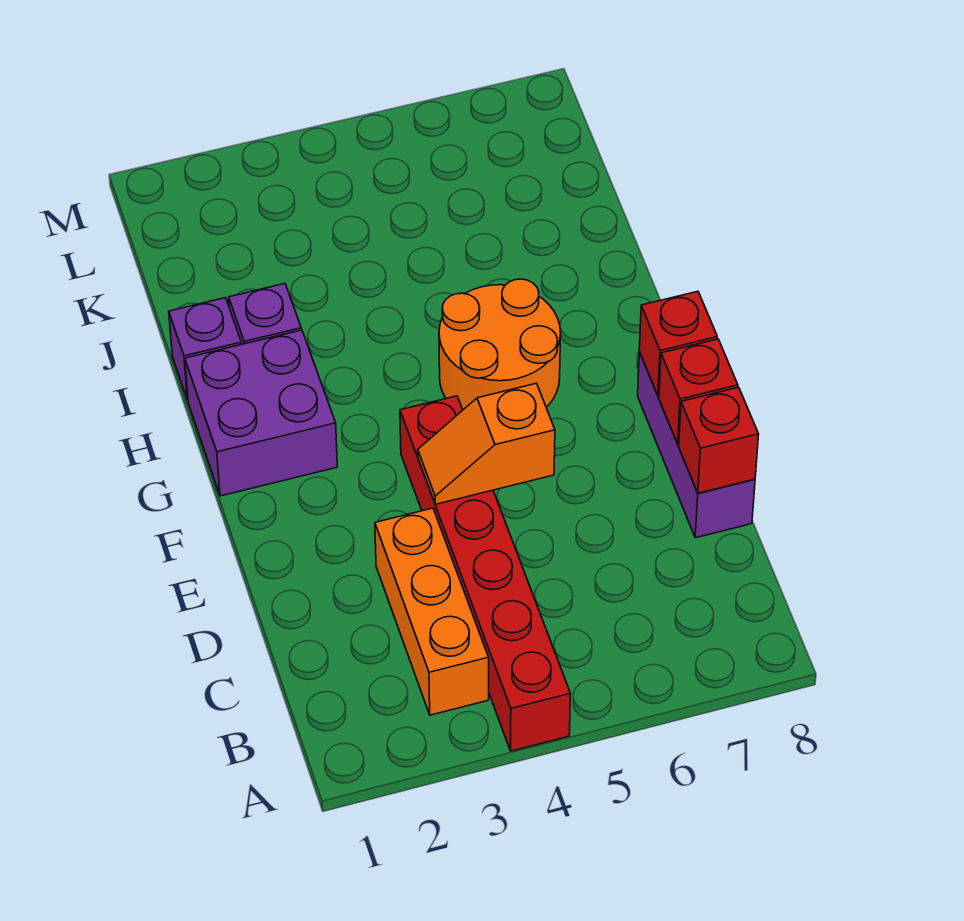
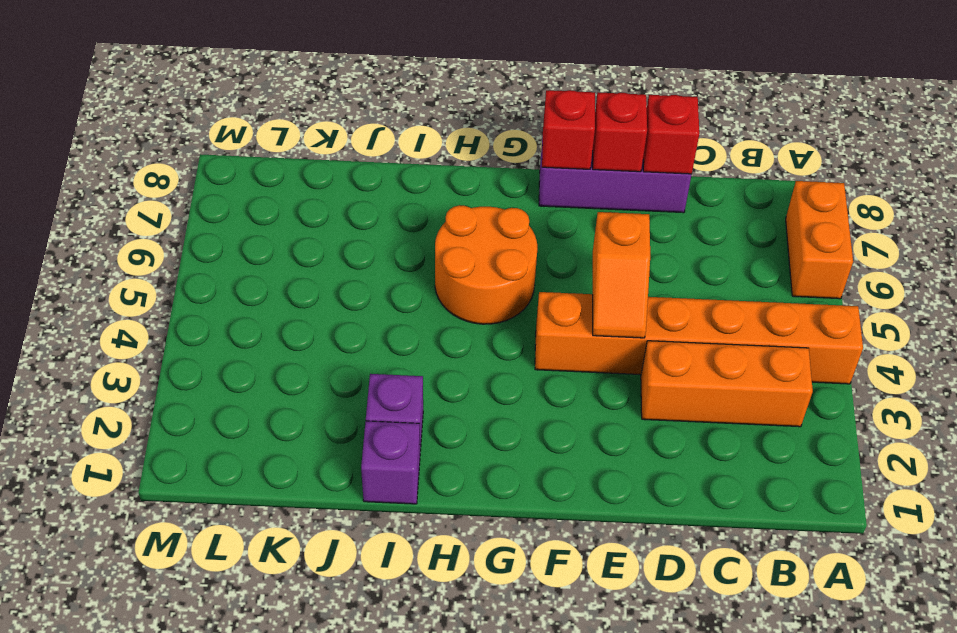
red brick A4:F4 level 1 -> orange brick A4:F4 level 1
none -> orange brick A6:A7 level 1
purple brick G1:H2 level 1 -> none

